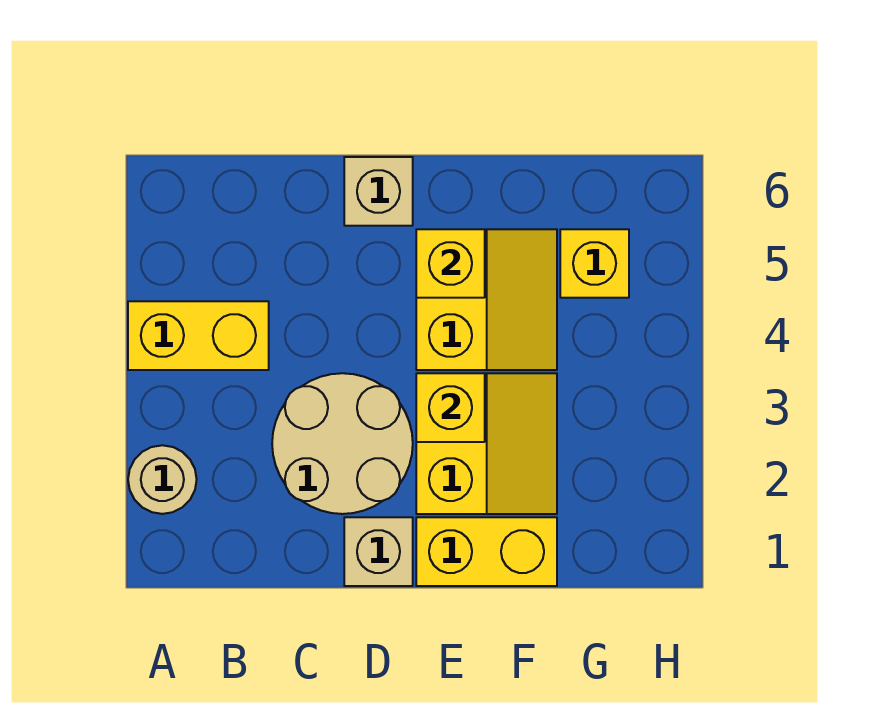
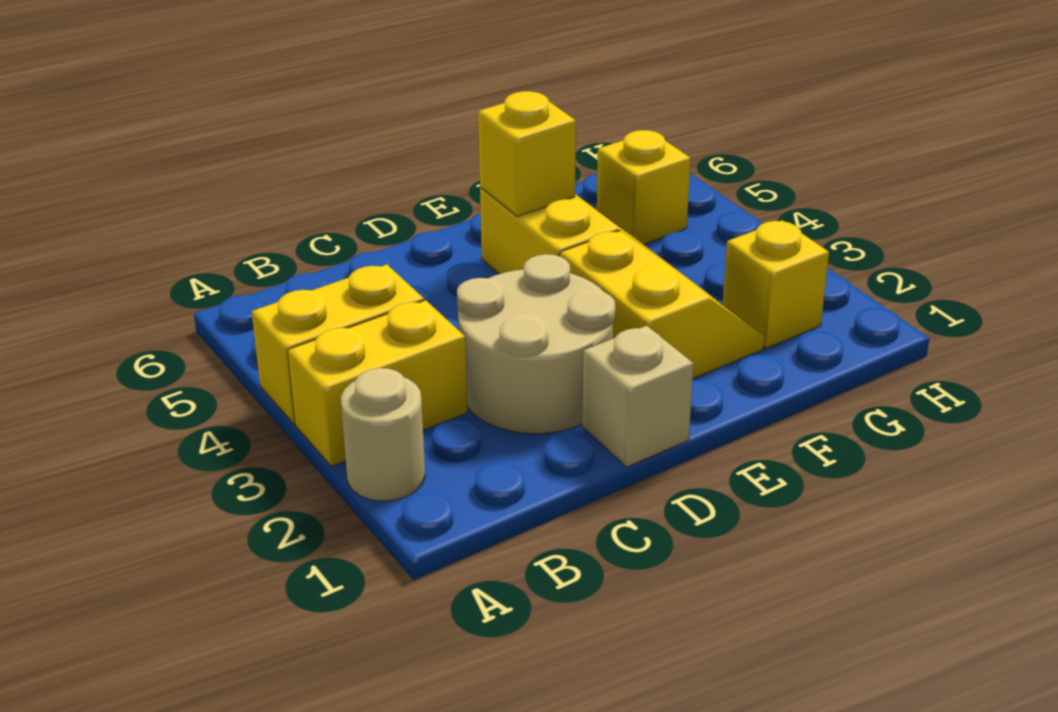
tan brick D6 level 1 -> none
yellow brick E1:F1 level 1 -> yellow brick A3:B3 level 1
yellow brick E3 level 2 -> yellow brick G2 level 1

